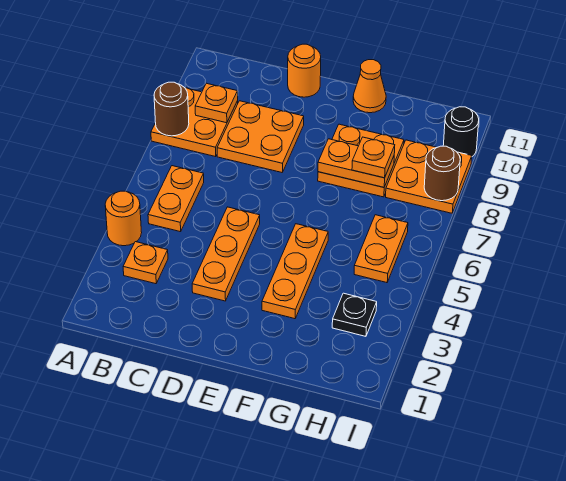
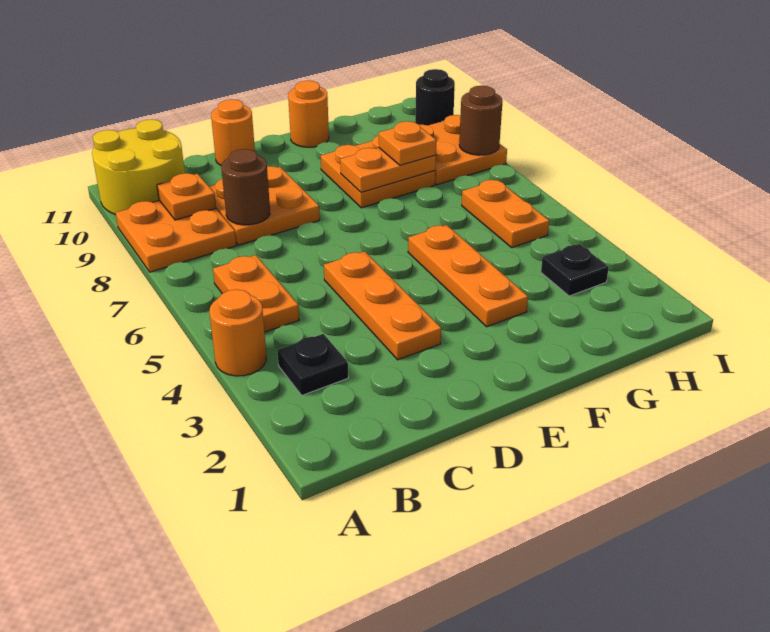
brown round brick A8 level 2 -> brown round brick C8 level 2
none -> yellow round brick A10:B11 level 1
orange plate B3 level 1 -> black plate B3 level 1
orange cone F11 level 1 -> orange round brick F11 level 1

